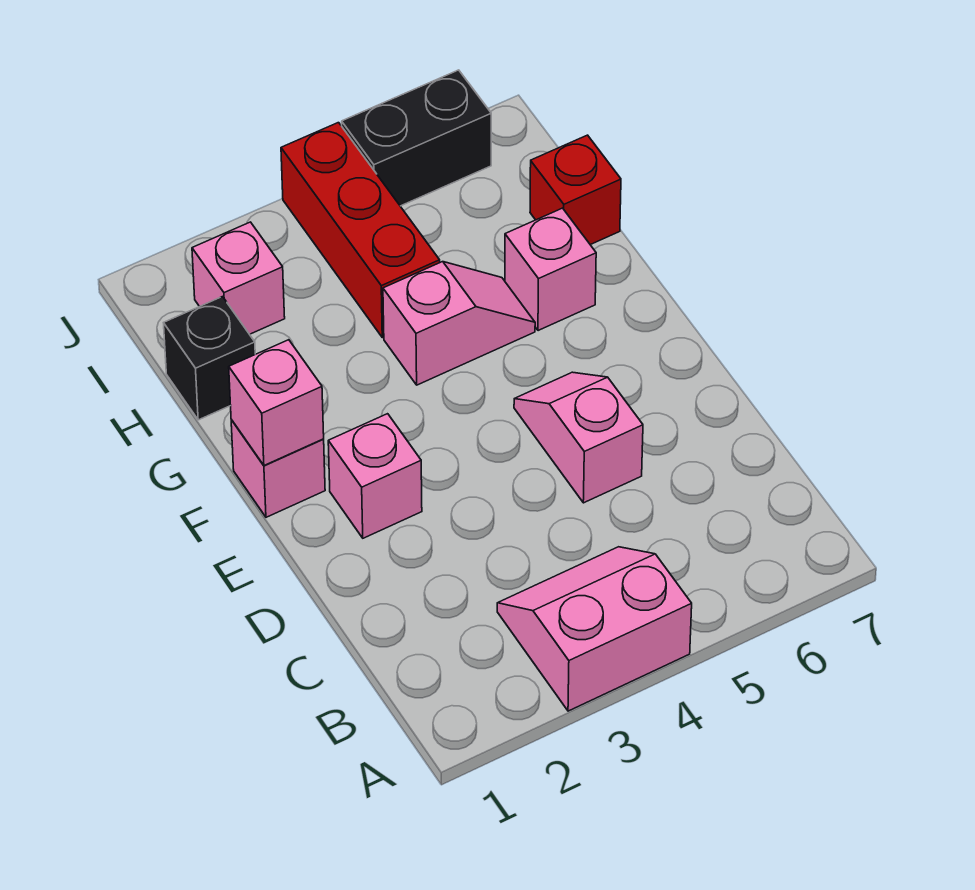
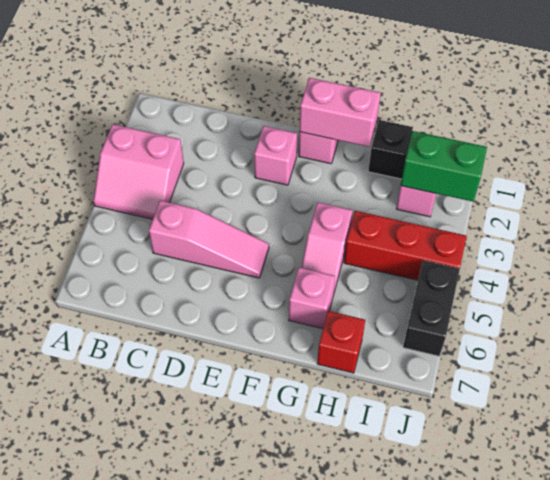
pink slope A3:B4 level 1 top A -> pink slope A3:B4 level 1 top 3
pink slope D5:E5 level 1 top D -> pink slope C5:E5 level 1 top C
pink brick F1 level 2 -> pink brick F1:G1 level 2
none -> green brick I2:J2 level 2

